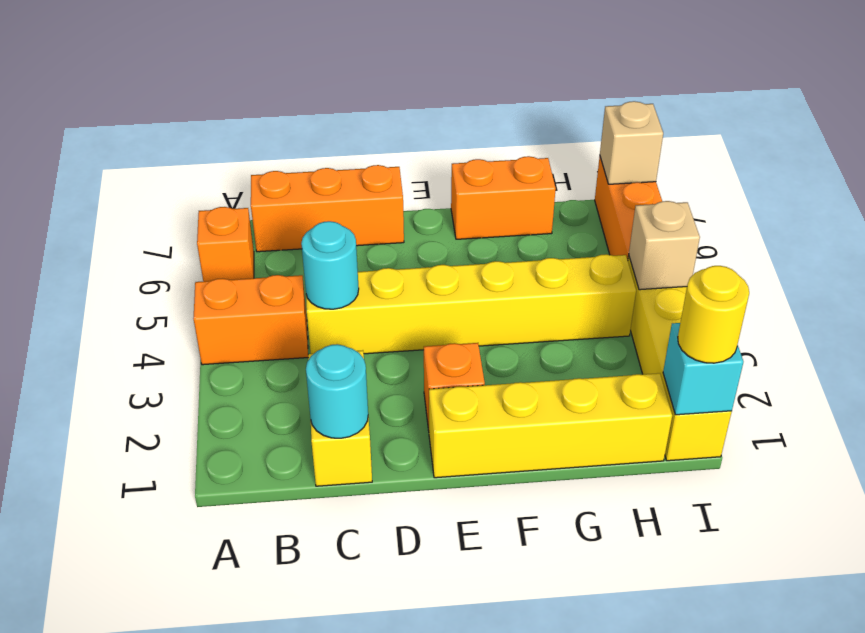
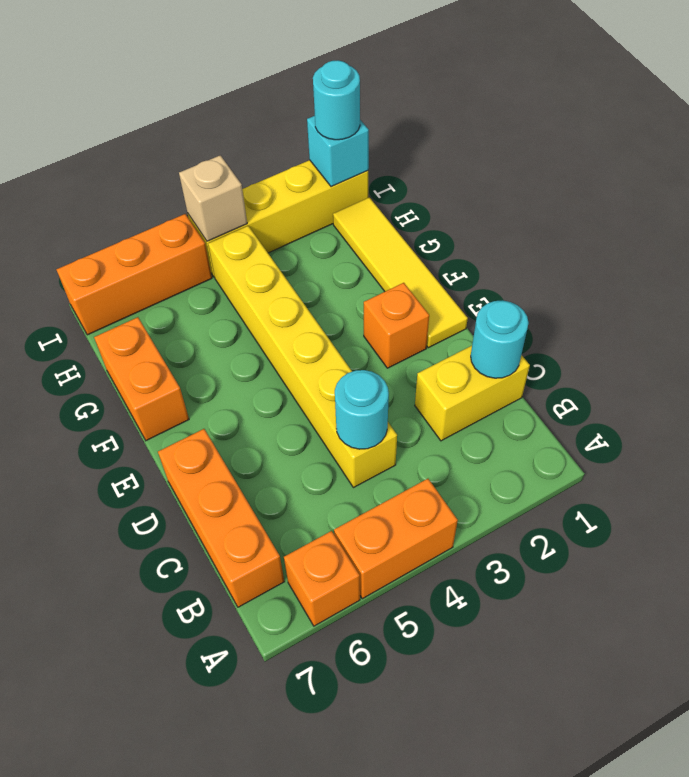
orange brick A4:B4 level 1 -> orange brick A4:A5 level 1
yellow brick E1:H1 level 1 -> yellow tile E1:H1 level 1
yellow round brick I1 level 3 -> cyan round brick I1 level 3
tan brick I7 level 2 -> none

